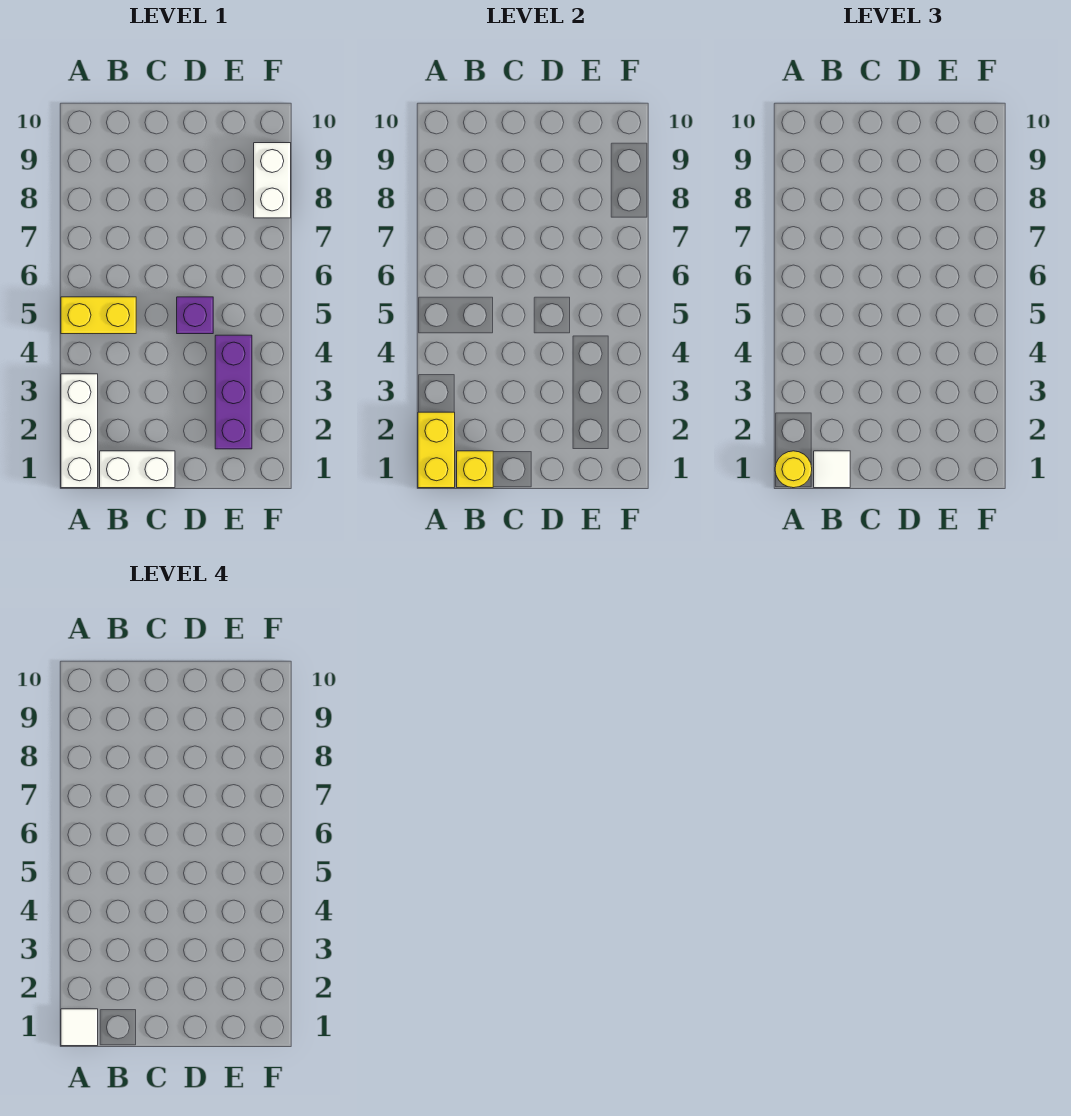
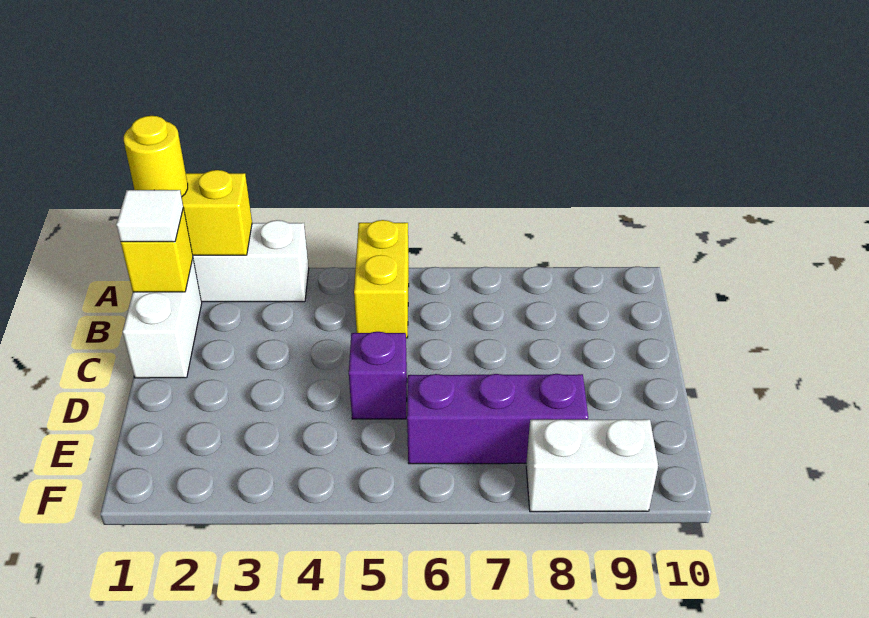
white tile A1 level 4 -> none
purple brick E2:E4 level 1 -> purple brick E6:E8 level 1

